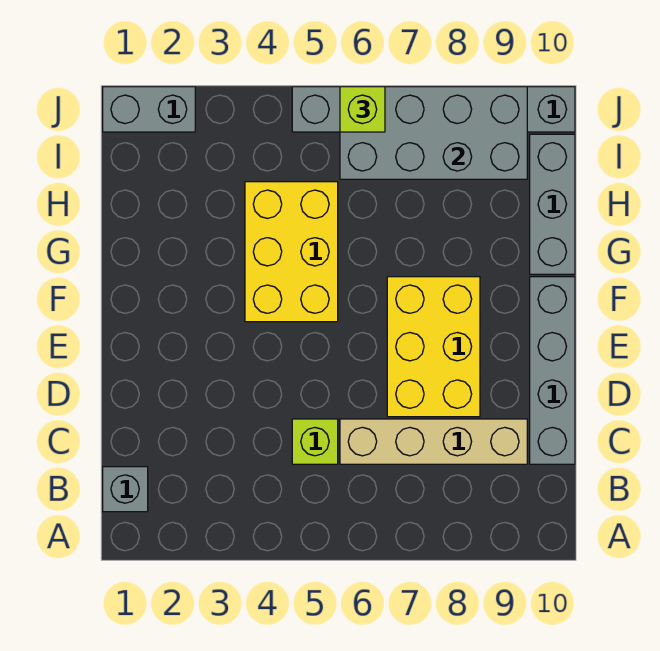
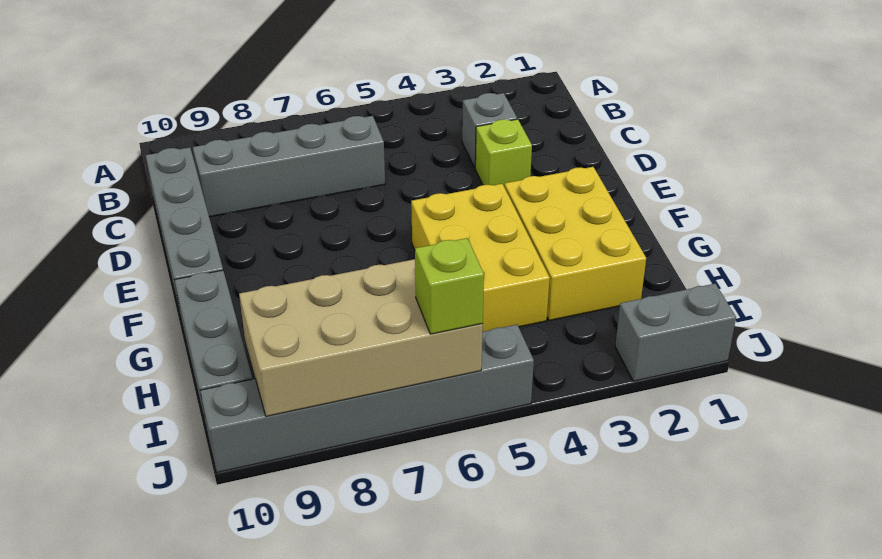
grey brick B1 level 1 -> grey brick C3 level 1
lime brick C5 level 1 -> lime brick D3 level 1
tan brick C6:C9 level 1 -> grey brick C6:C9 level 1
yellow brick D7:F8 level 1 -> yellow brick F2:H3 level 1
grey brick I6:J9 level 2 -> tan brick I6:J9 level 2

